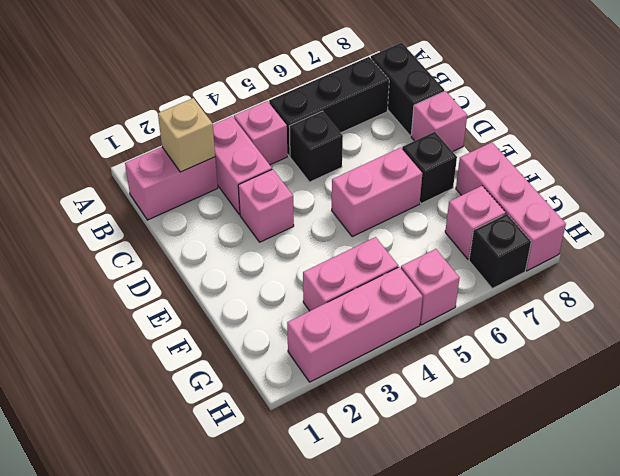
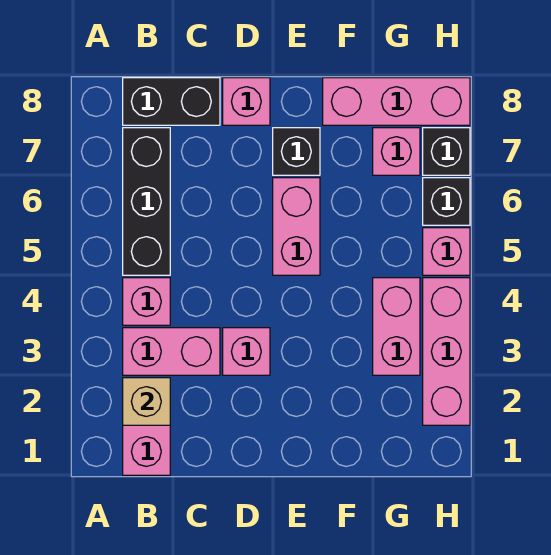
black brick C5 level 1 -> black brick H6 level 1

